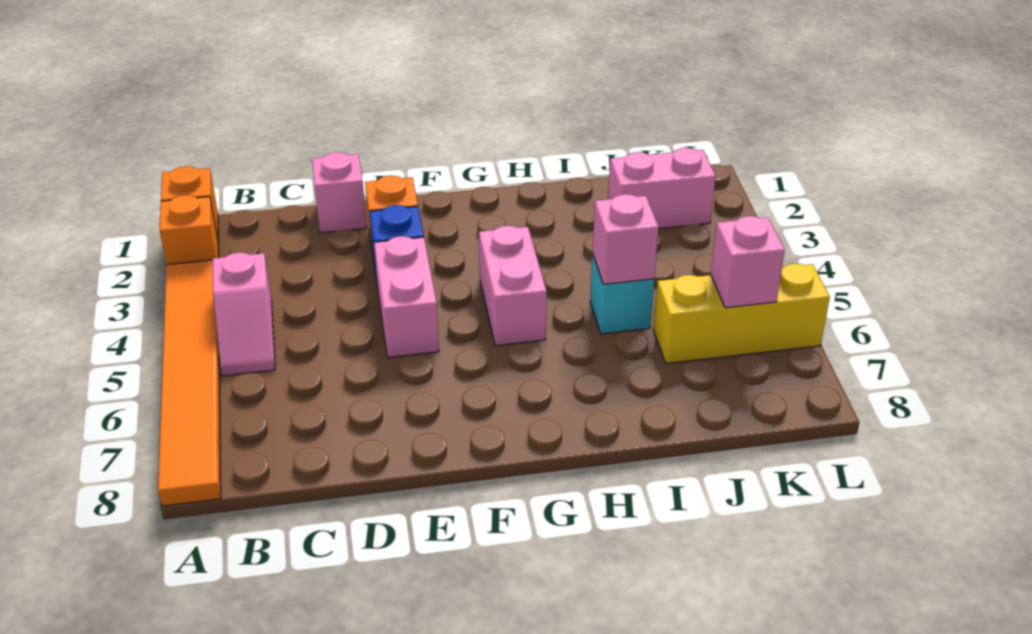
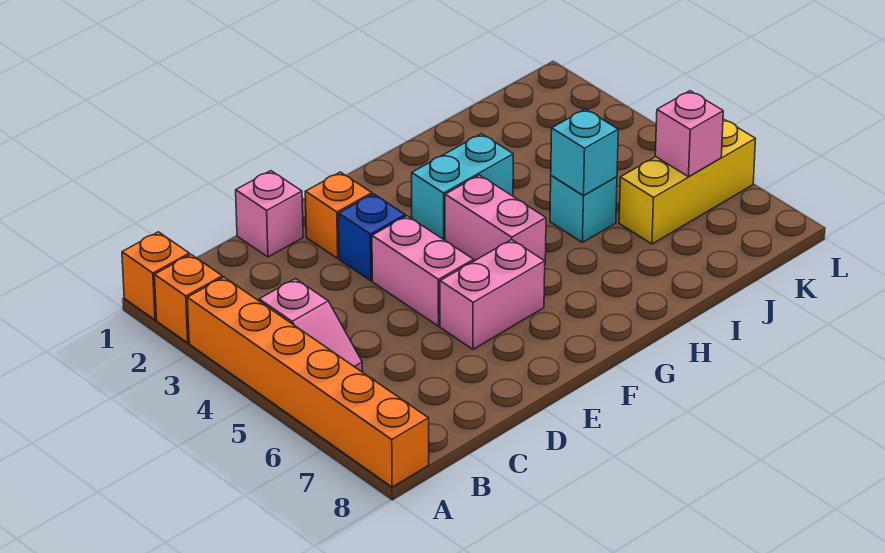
orange tile A3:A8 level 1 -> orange brick A3:A8 level 1
none -> cyan brick G3:H3 level 1
pink brick I5 level 2 -> cyan brick I5 level 2
pink brick J2:K2 level 1 -> pink brick E6:F6 level 1

